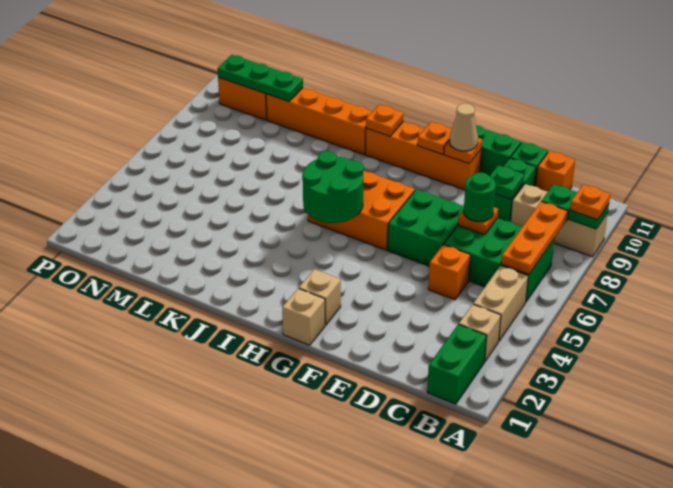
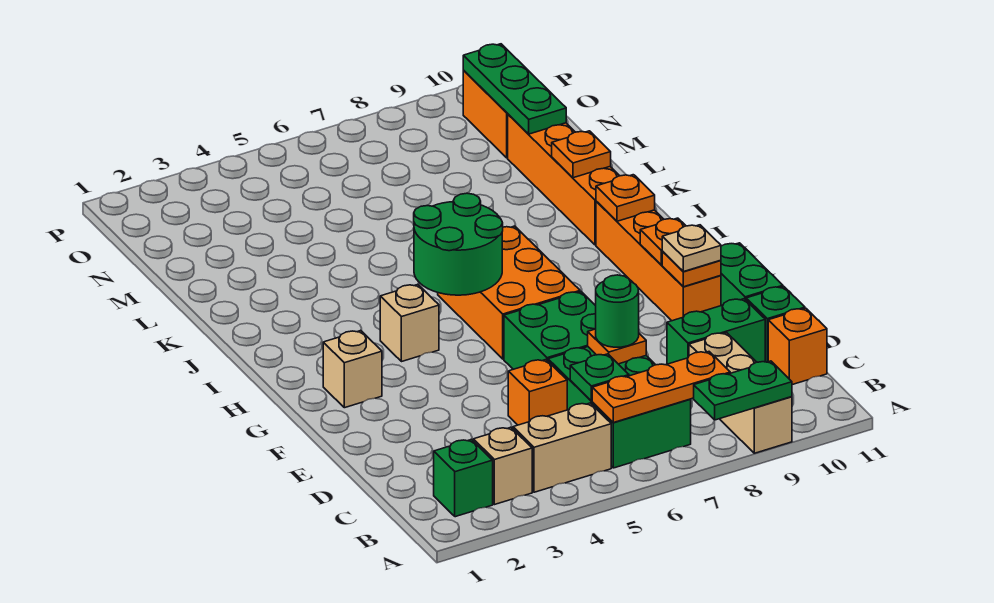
green plate A9:B9 level 2 -> green plate A8:A9 level 2
orange plate A9 level 3 -> orange plate K10 level 2
green brick B1:B2 level 1 -> green brick B2 level 1
green plate D9 level 2 -> green plate C6 level 2
tan cone F10 level 3 -> tan plate F10 level 3
tan brick G1 level 1 -> tan brick H4 level 1

